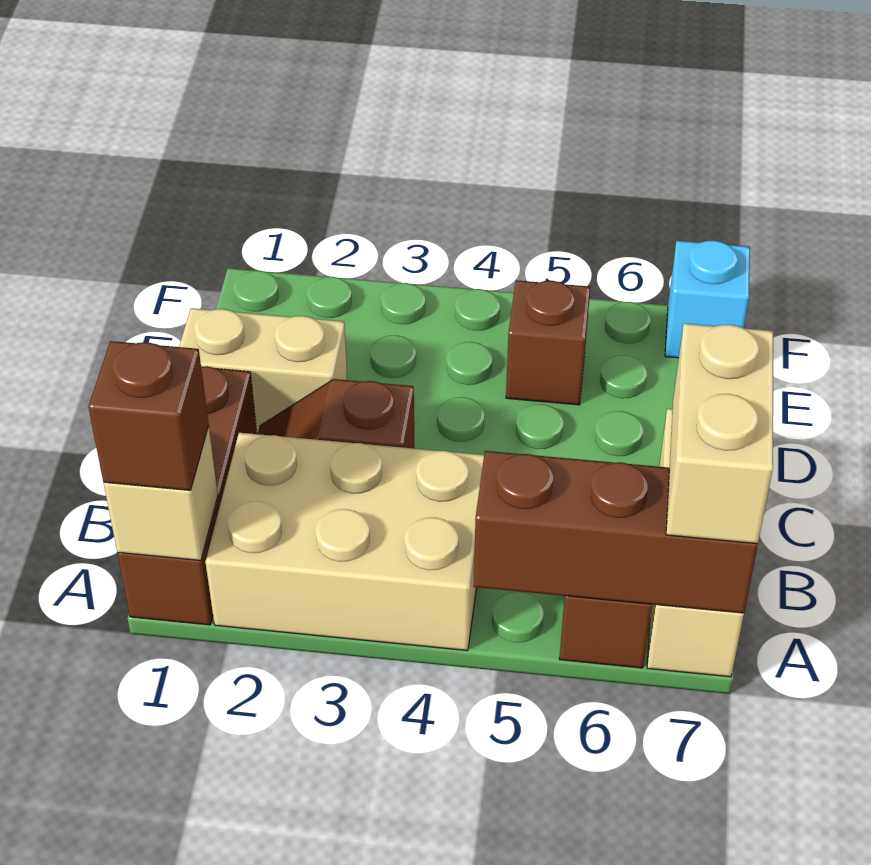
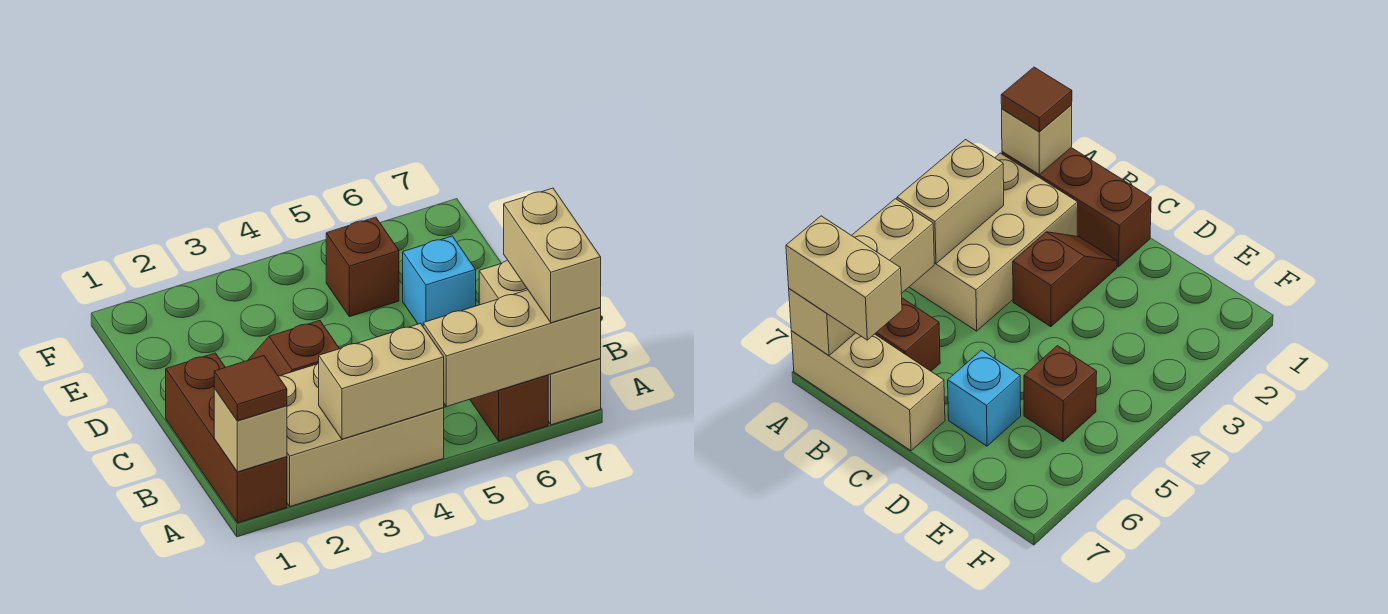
brown brick A1 level 3 -> brown tile A1 level 3
brown brick A5:A7 level 2 -> tan brick A5:A7 level 2
tan brick D1:D2 level 1 -> tan brick A3:A4 level 2
cyan brick F7 level 1 -> cyan brick D6 level 1

